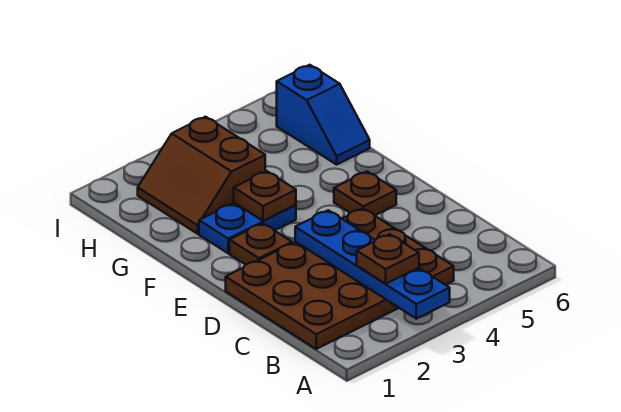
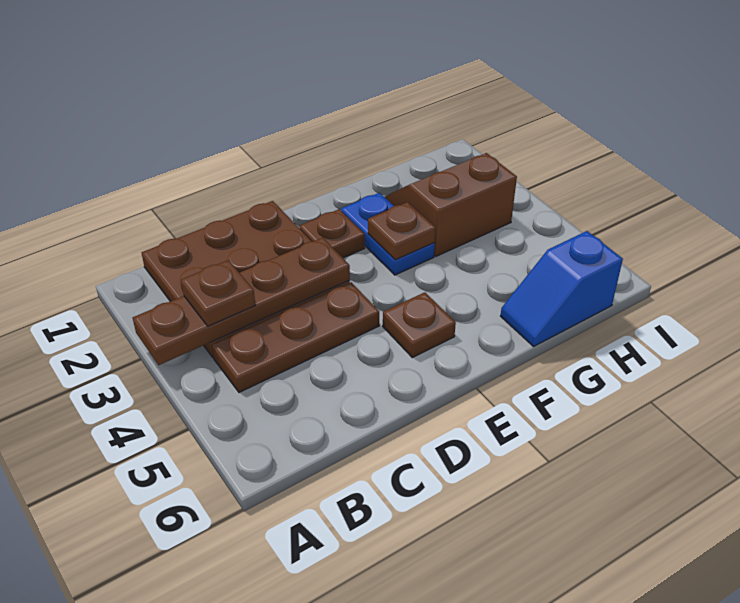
blue plate A3:D3 level 2 -> brown plate A3:D3 level 2

